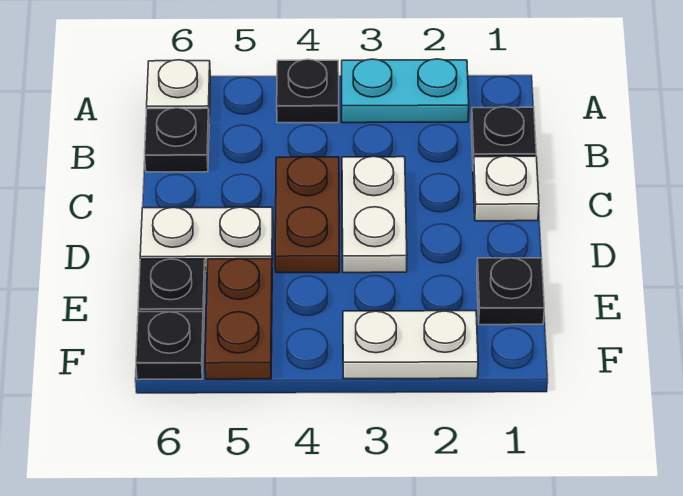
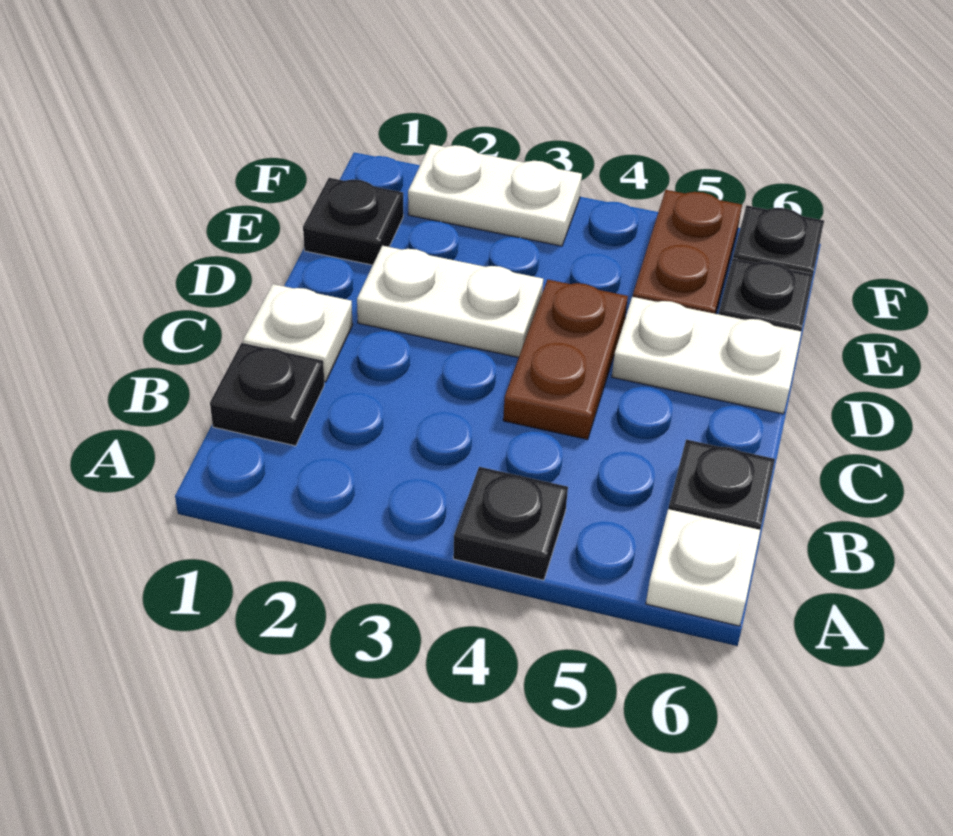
cyan plate A2:A3 level 1 -> none
white plate C3:D3 level 1 -> white plate D2:D3 level 1

